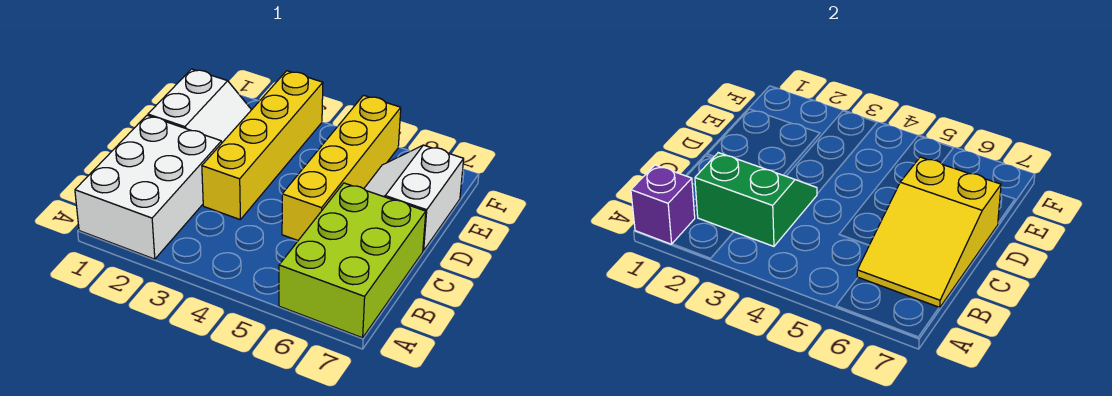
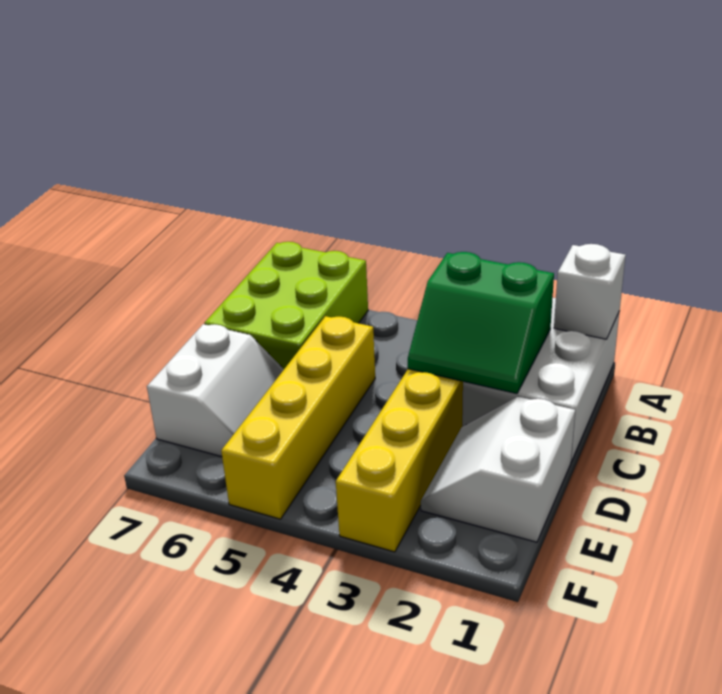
purple brick A1 level 2 -> white brick A1 level 2
yellow slope B6:D7 level 2 top D -> none

